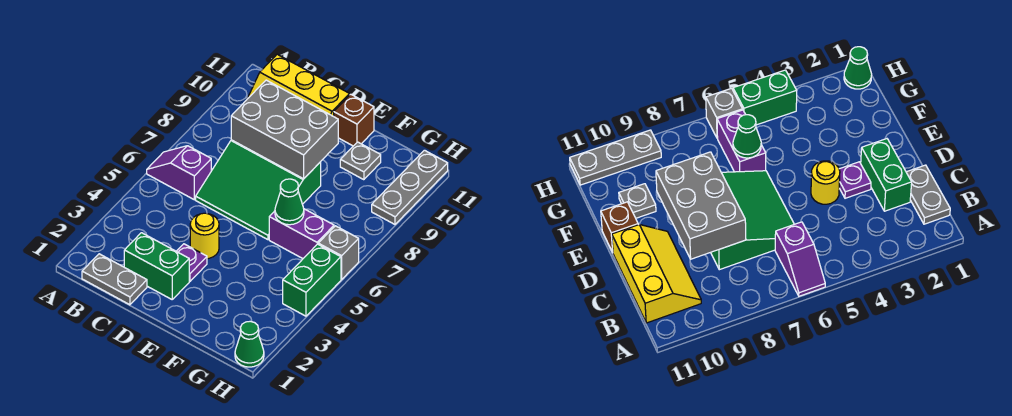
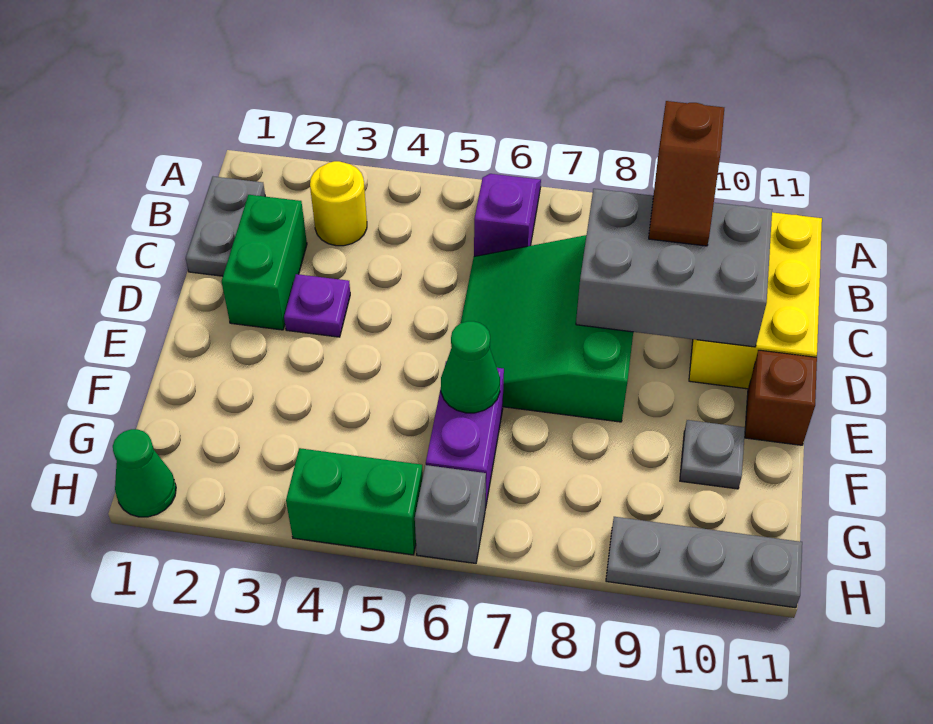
none -> brown slope B9:C9 level 3 top B
yellow slope B10:D11 level 1 top 11 -> yellow brick B10:D11 level 1
grey brick C8:E9 level 2 -> grey brick C8:D10 level 2
yellow round brick D4 level 1 -> yellow round brick B3 level 1

